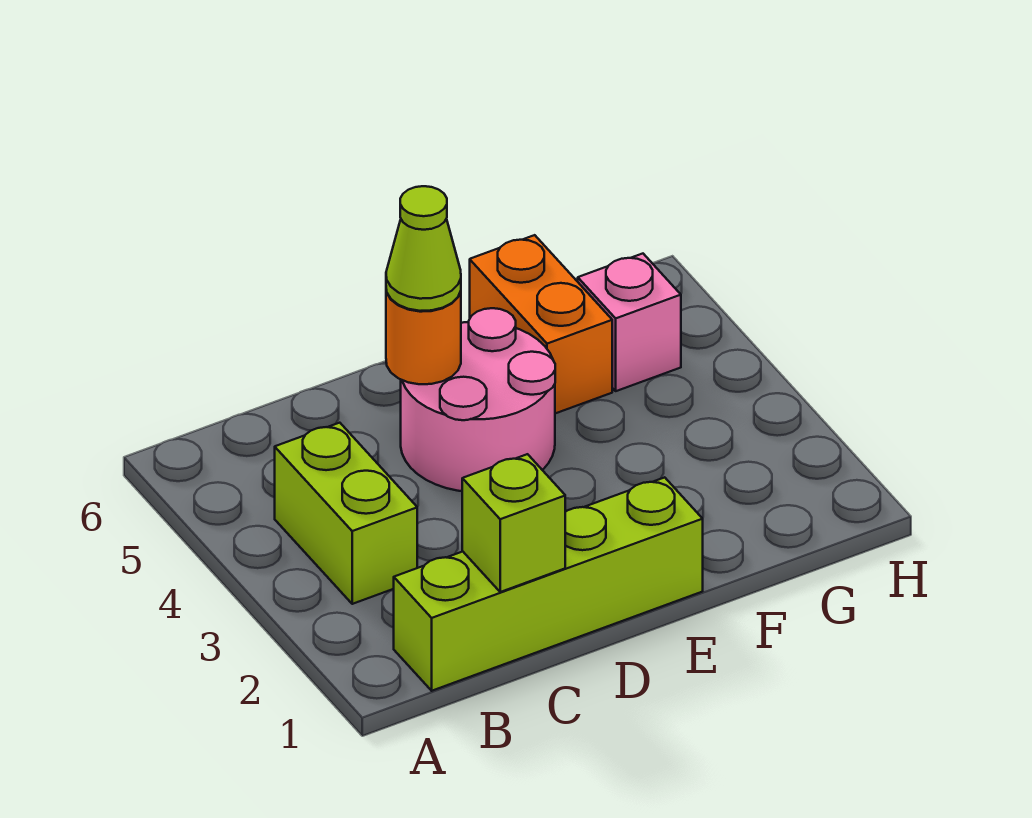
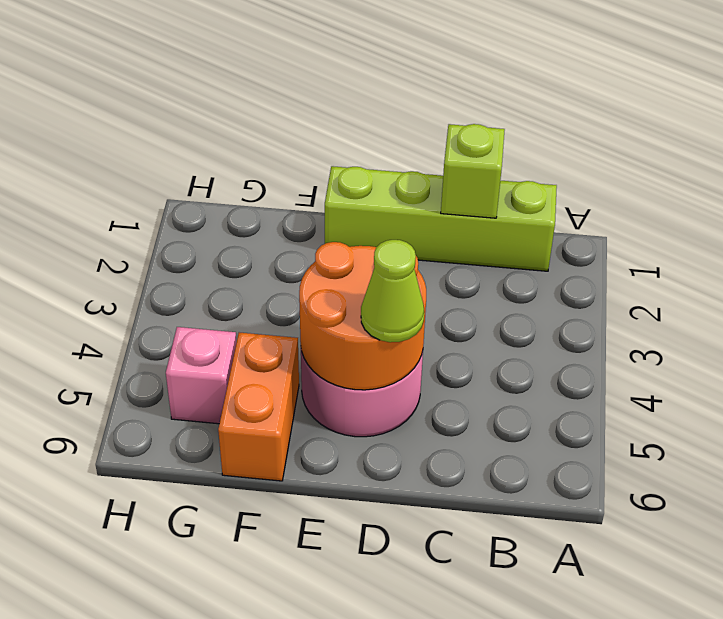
lime brick B3:B4 level 1 -> none
orange round brick D5 level 2 -> orange round brick D4:E5 level 2

